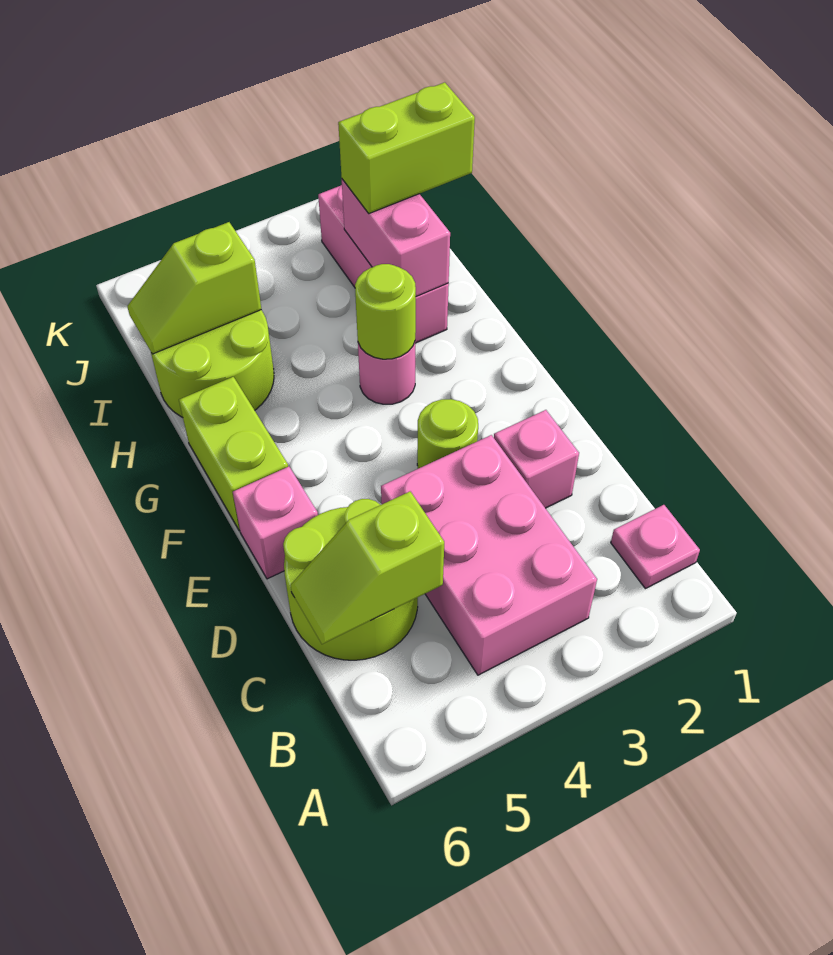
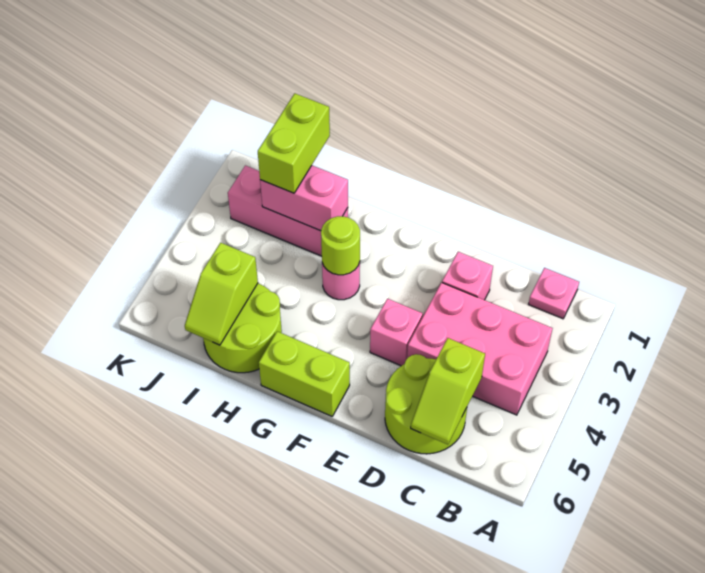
lime round brick E3 level 1 -> none
pink brick E6 level 1 -> pink brick E4 level 1

